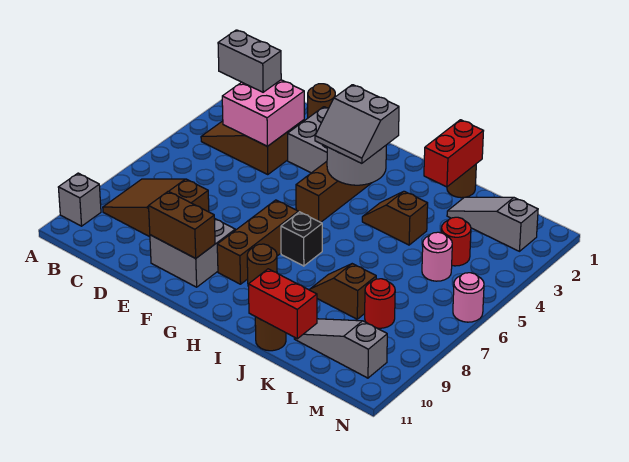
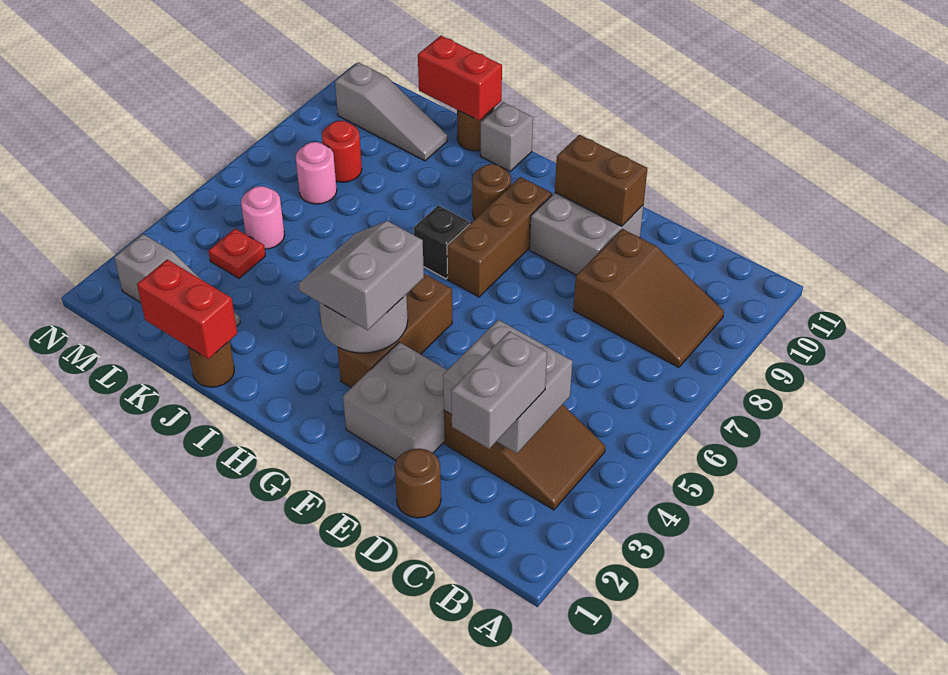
grey brick A10 level 1 -> grey brick I11 level 1
grey brick B3:C3 level 3 -> grey brick C2:C3 level 3
pink brick C3:D4 level 2 -> grey brick C3:D4 level 2
grey slope G3:H4 level 3 top 3 -> grey slope G3:H4 level 3 top G
brown slope I4:J4 level 1 top J -> none
red brick J1:J2 level 2 -> red brick J1:K1 level 2
brown slope J8:K8 level 1 top K -> none
red round brick L4 level 1 -> red plate L4 level 1
pink round brick N6 level 1 -> pink round brick L7 level 1

